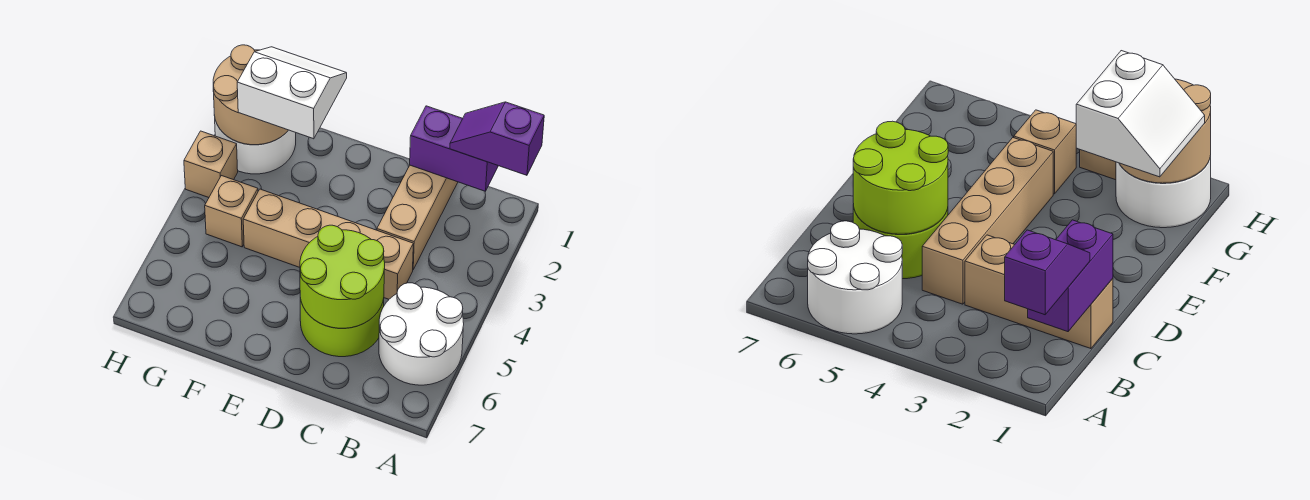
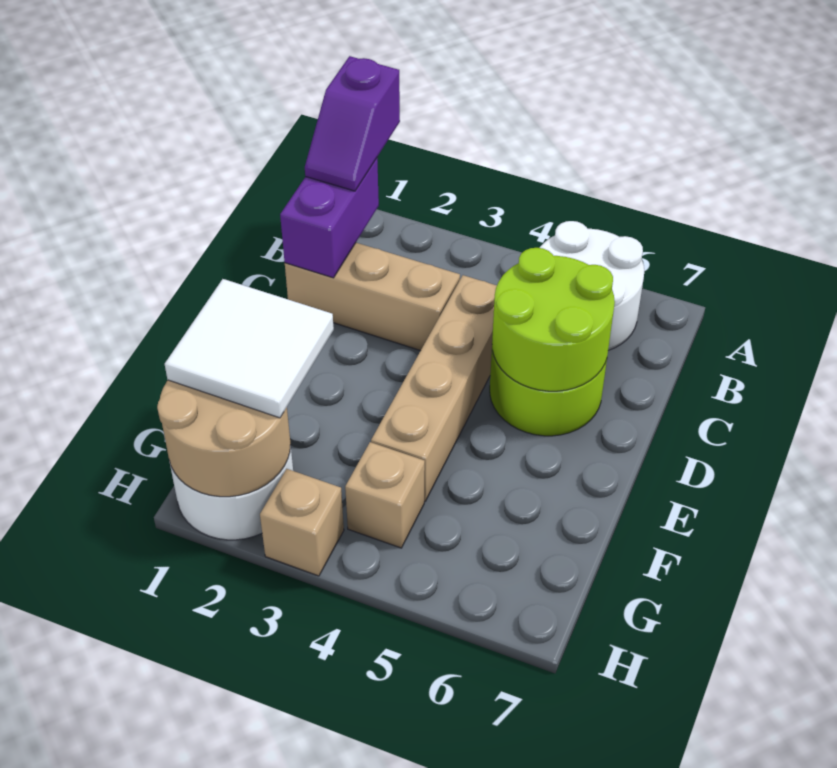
white slope F1:G2 level 3 top 2 -> white tile F1:G2 level 3

